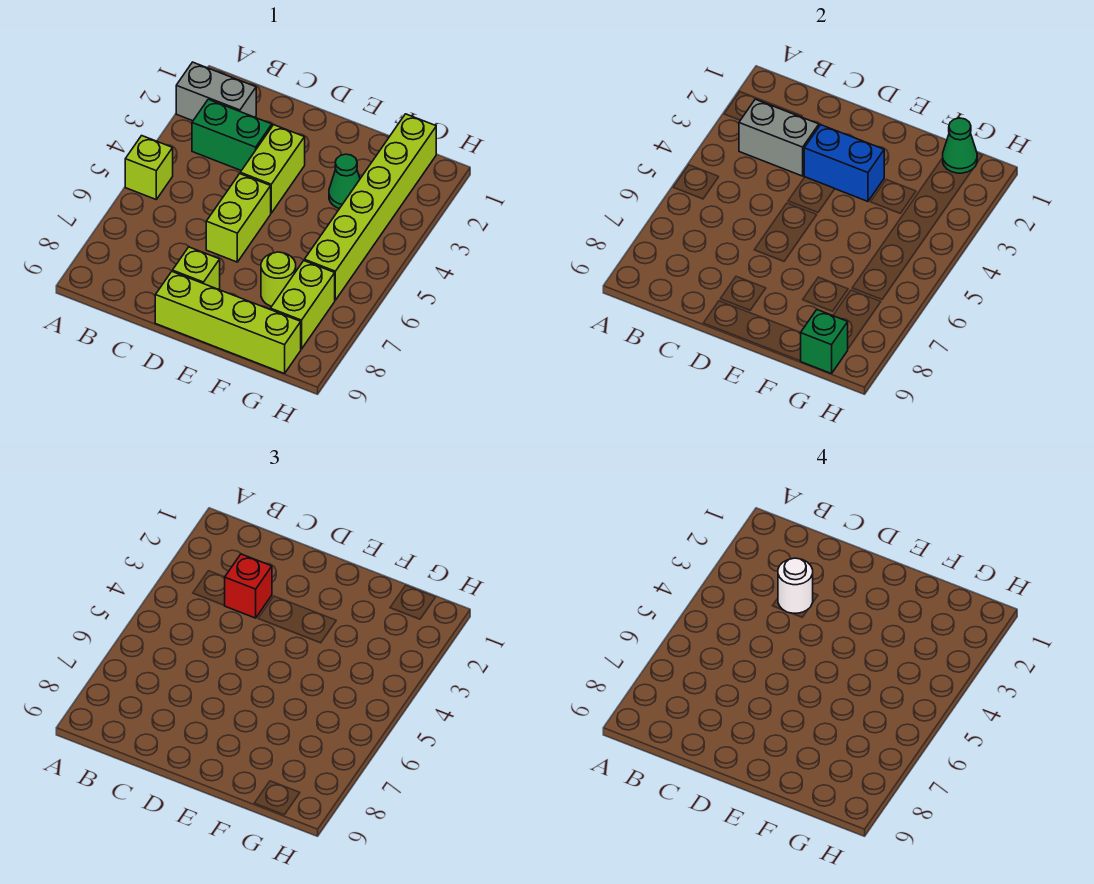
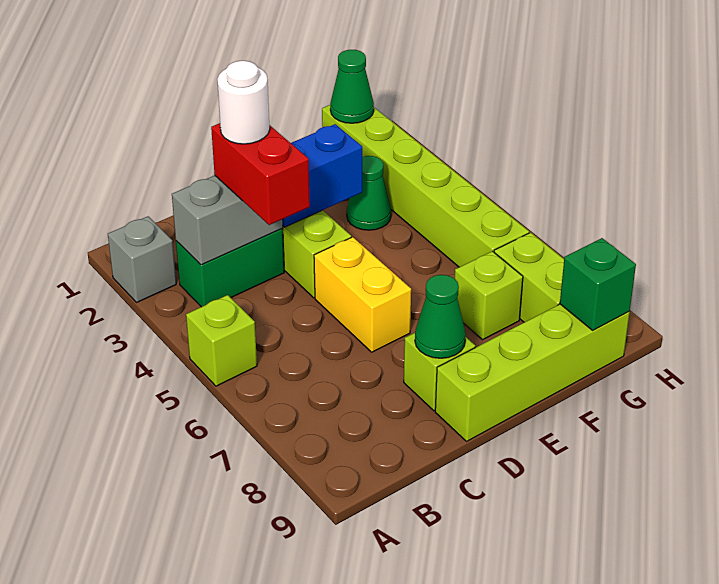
grey brick A2:B2 level 1 -> grey brick A2 level 1
red brick C3 level 3 -> red brick C3:C4 level 3
lime brick D5:D6 level 1 -> yellow brick D5:D6 level 1
none -> green cone D8 level 2
lime round brick F7 level 1 -> lime brick F7 level 1

